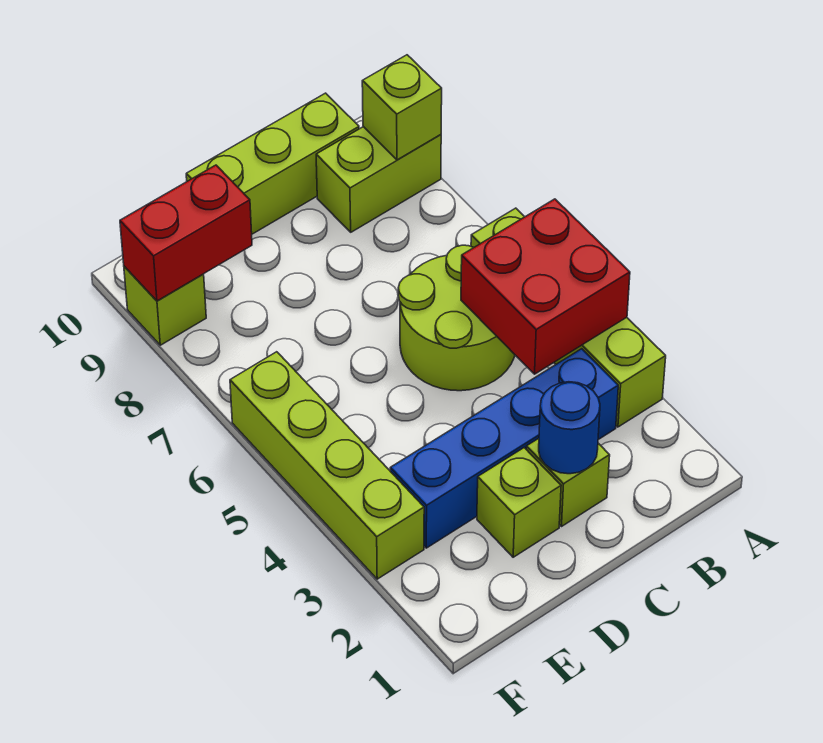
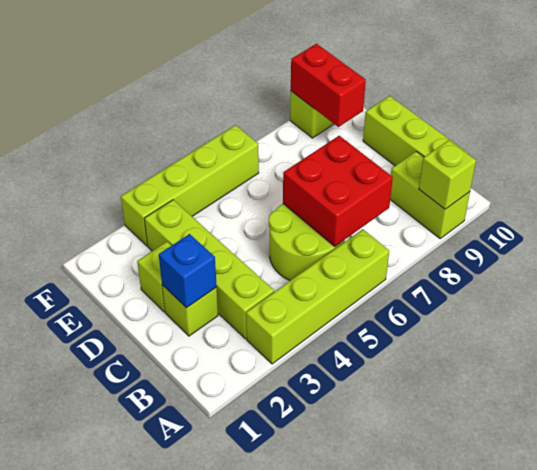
red brick A4:B5 level 2 -> red brick B6:C7 level 2
blue brick B3:E3 level 1 -> lime brick B3:E3 level 1
blue round brick C2 level 2 -> blue brick C2 level 2

